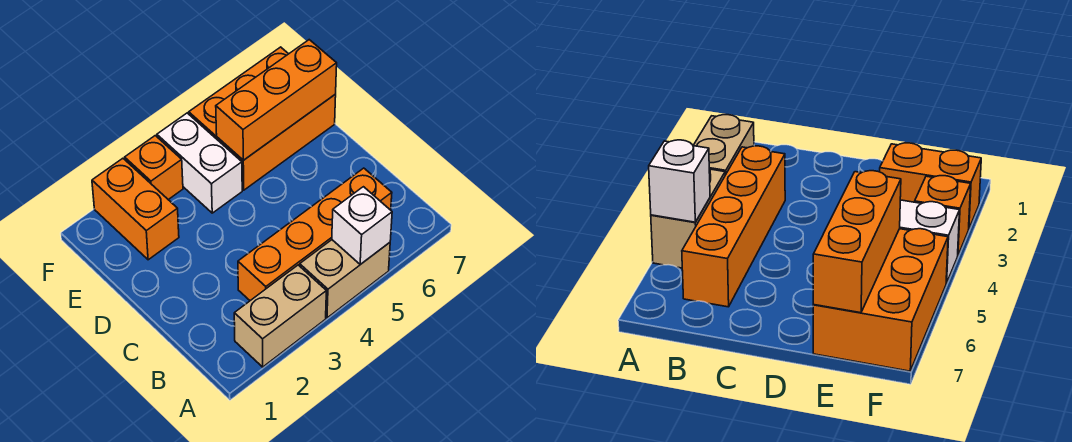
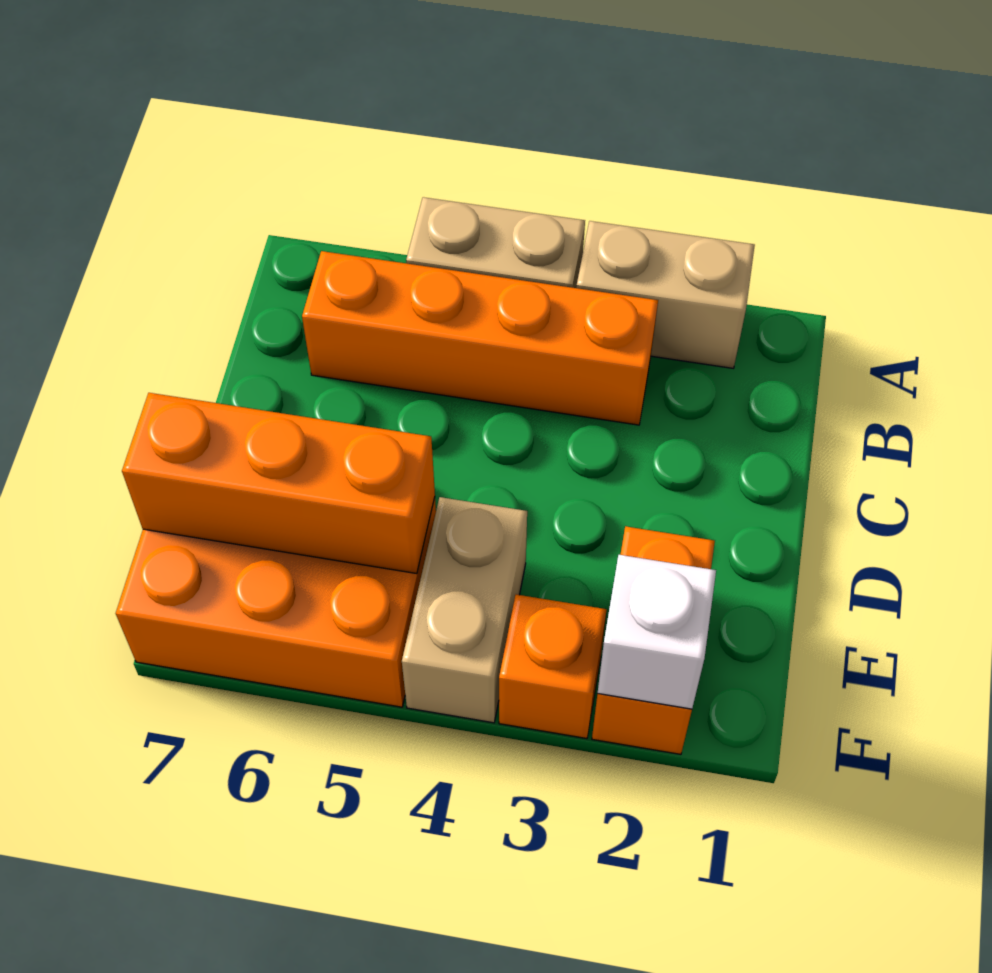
white brick A5 level 2 -> white brick F2 level 2
white brick E4:F4 level 1 -> tan brick E4:F4 level 1

